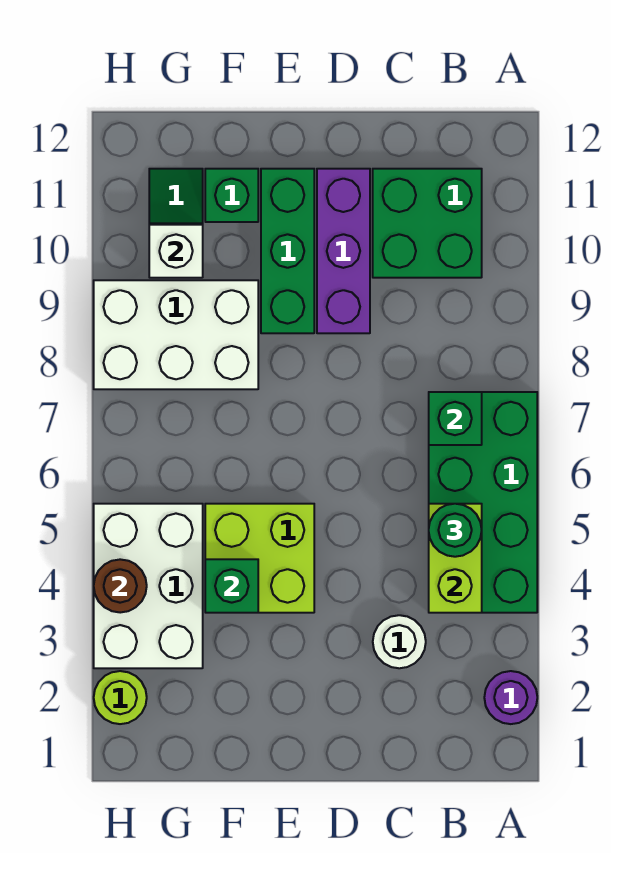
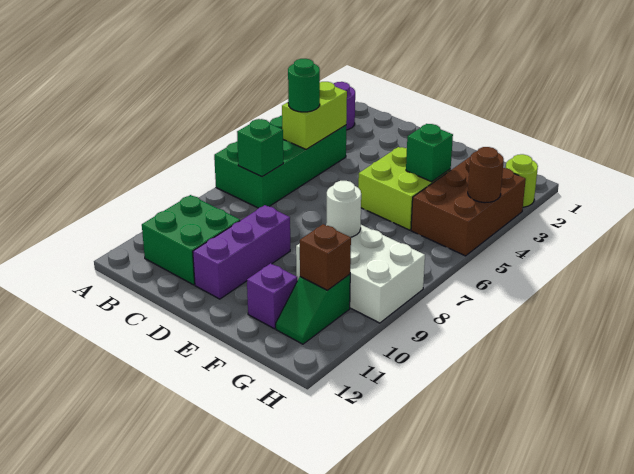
white round brick C3 level 1 -> white round brick F8 level 2
green brick E9:E11 level 1 -> none
green brick F11 level 1 -> purple brick F11 level 1
white brick G3:H5 level 1 -> brown brick G3:H5 level 1
white brick G10 level 2 -> brown brick G10 level 2

